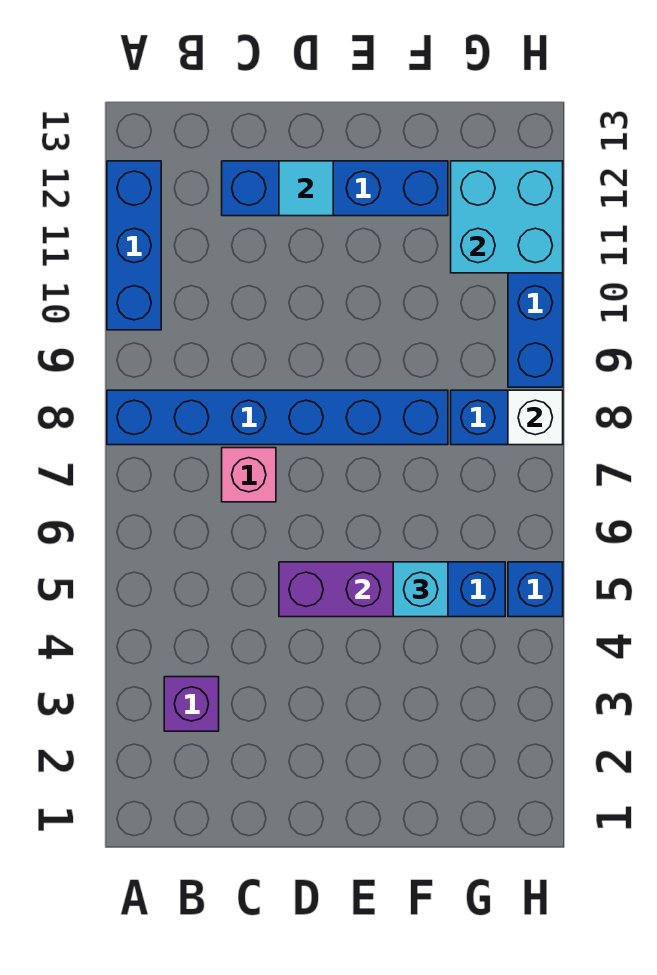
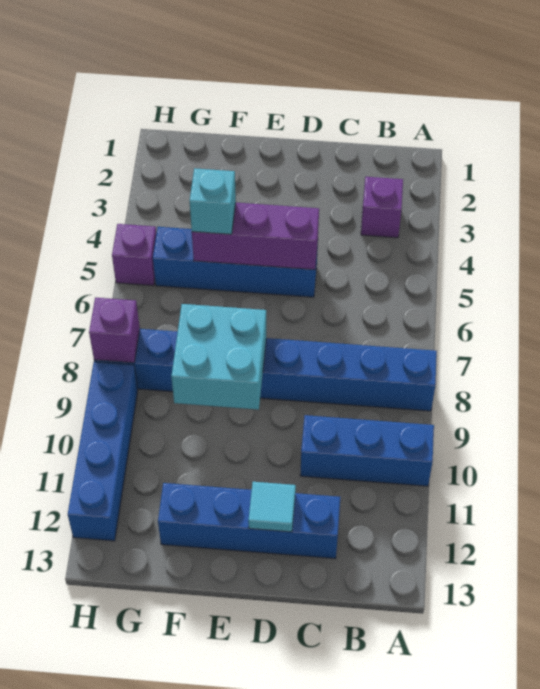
blue brick A10:A12 level 1 -> blue brick A10:C10 level 1
pink brick C7 level 1 -> none
cyan brick G11:H12 level 2 -> cyan brick E8:F9 level 2
blue brick H5 level 1 -> purple brick H5 level 1
white brick H8 level 2 -> purple brick H8 level 2

